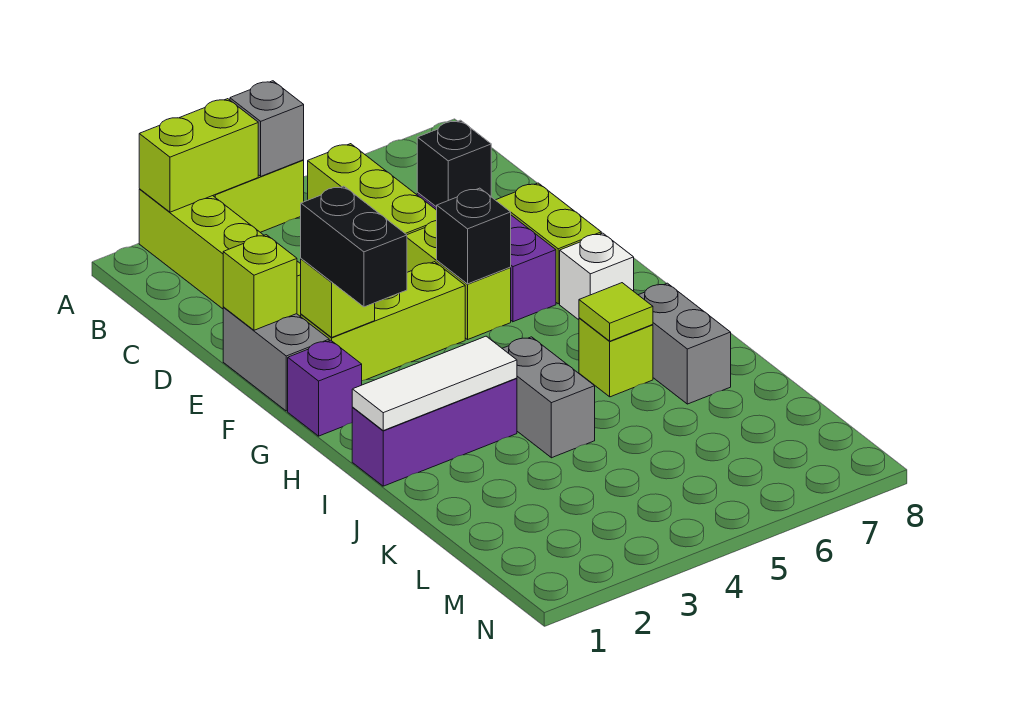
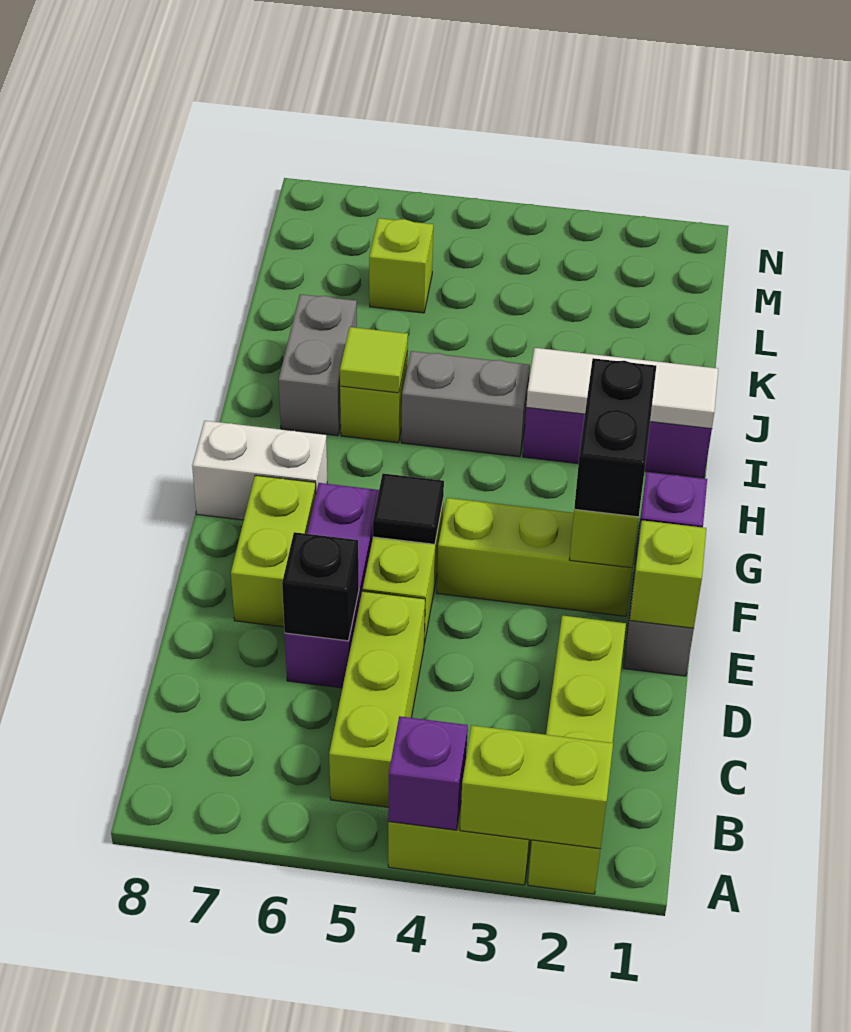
grey brick A4 level 2 -> purple brick A4 level 2
black brick F5 level 2 -> black tile F5 level 2
white brick G7 level 1 -> white brick G7:G8 level 1
grey brick I4:J4 level 1 -> grey brick I4:I5 level 1
none -> lime brick L6 level 1

